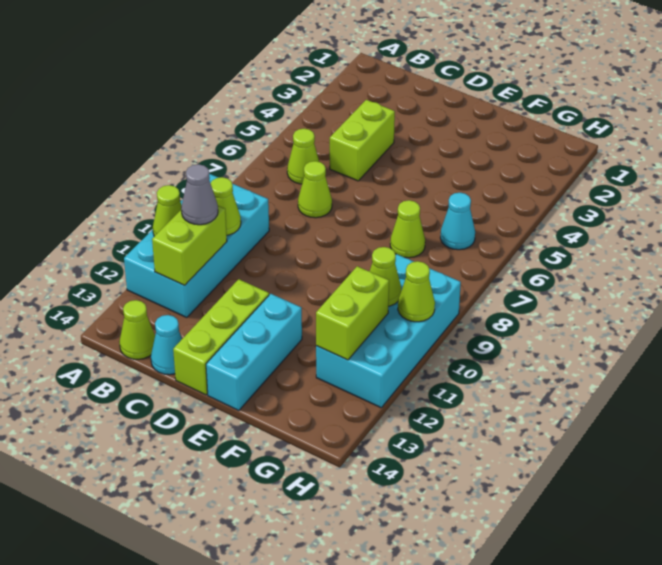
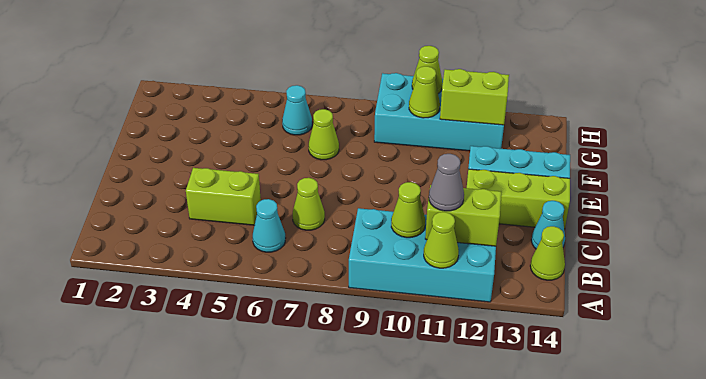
lime cone B6 level 1 -> cyan cone B6 level 1

